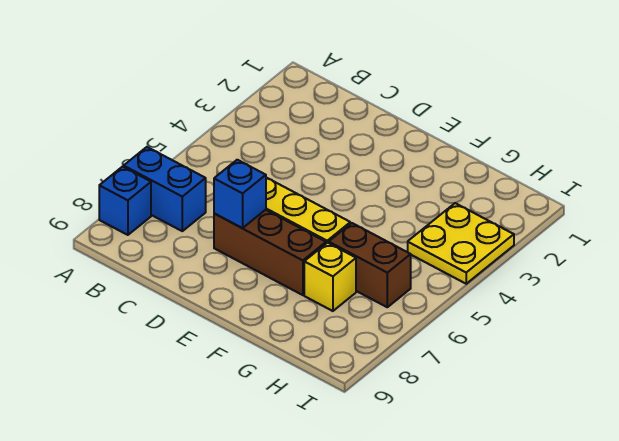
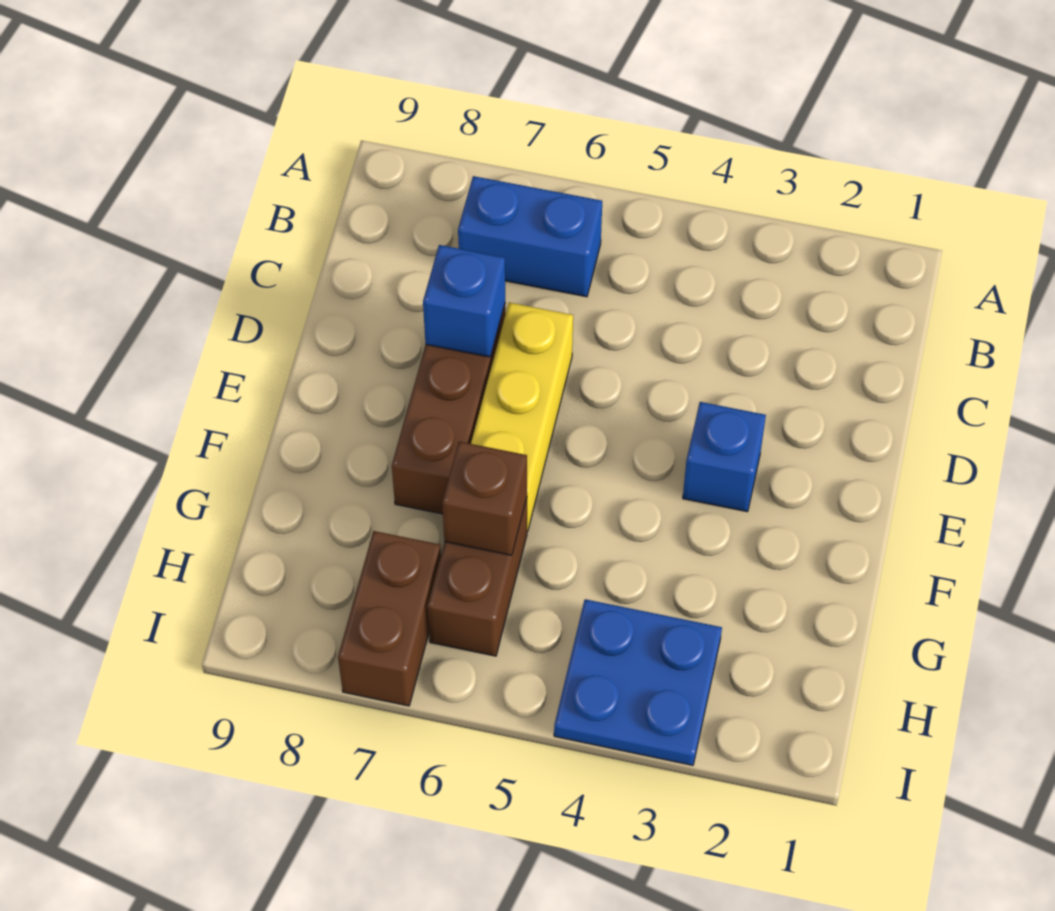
blue brick A7:B7 level 1 -> blue brick B6:B7 level 1
blue brick A8 level 1 -> blue brick E3 level 1
none -> brown brick G6 level 2
yellow brick G7 level 1 -> none
yellow plate H3:I4 level 1 -> blue plate H3:I4 level 1
none -> brown brick H7:I7 level 1

